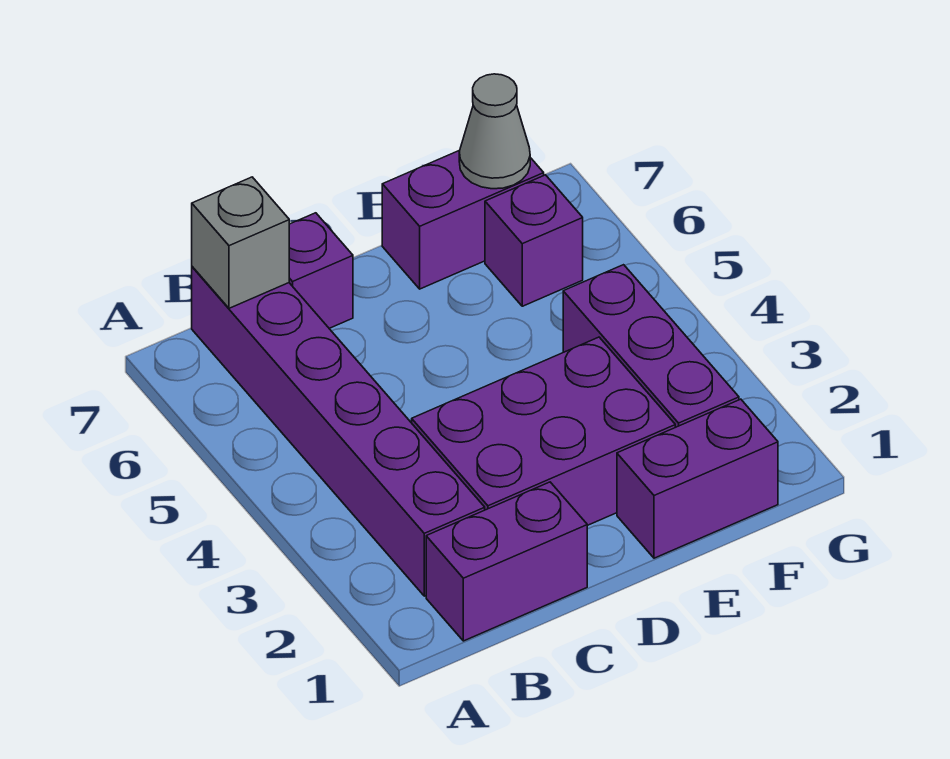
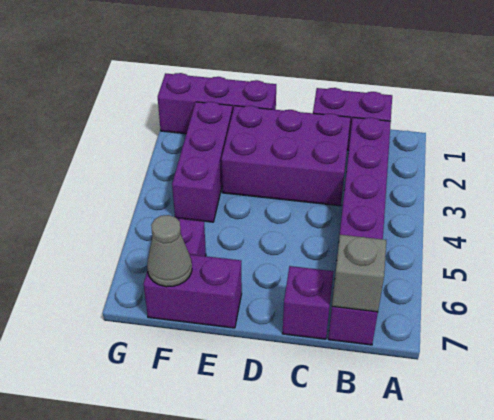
purple brick E1:F1 level 1 -> purple brick E1:G1 level 1

